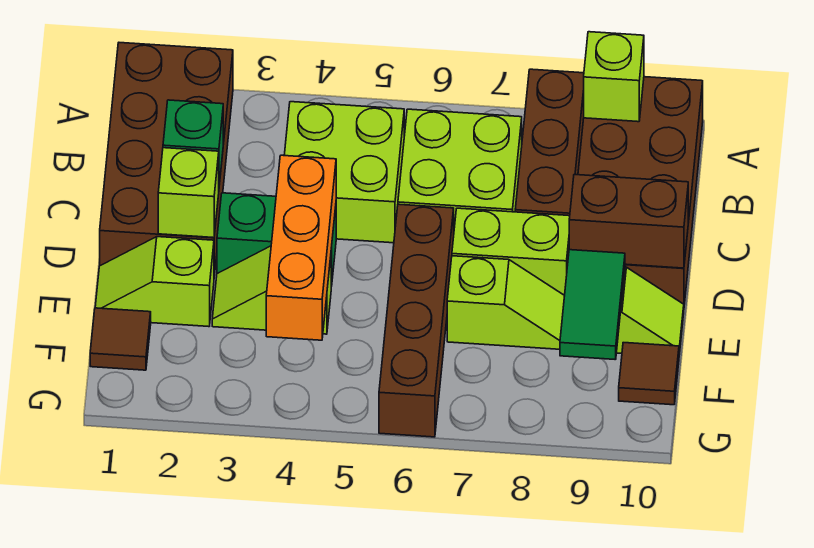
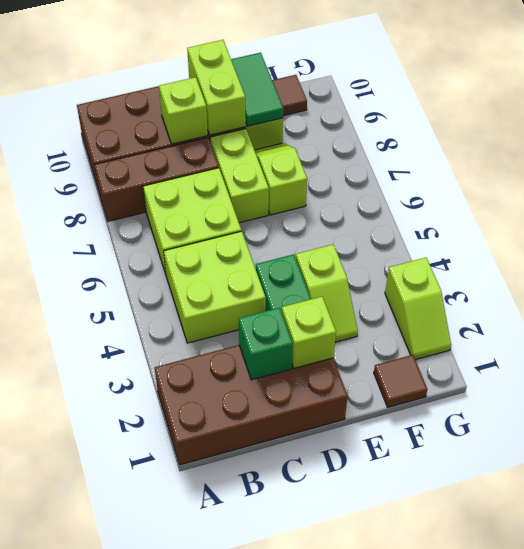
lime brick A9 level 2 -> lime brick C9 level 2
orange brick D4:F4 level 2 -> none
brown brick D6:G6 level 1 -> none
brown brick D9:D10 level 2 -> lime brick D9:D10 level 2
lime slope E1:E2 level 1 top 2 -> lime slope G2:G3 level 1 top 3
green tile E9:F9 level 2 -> green tile E9:E10 level 2

